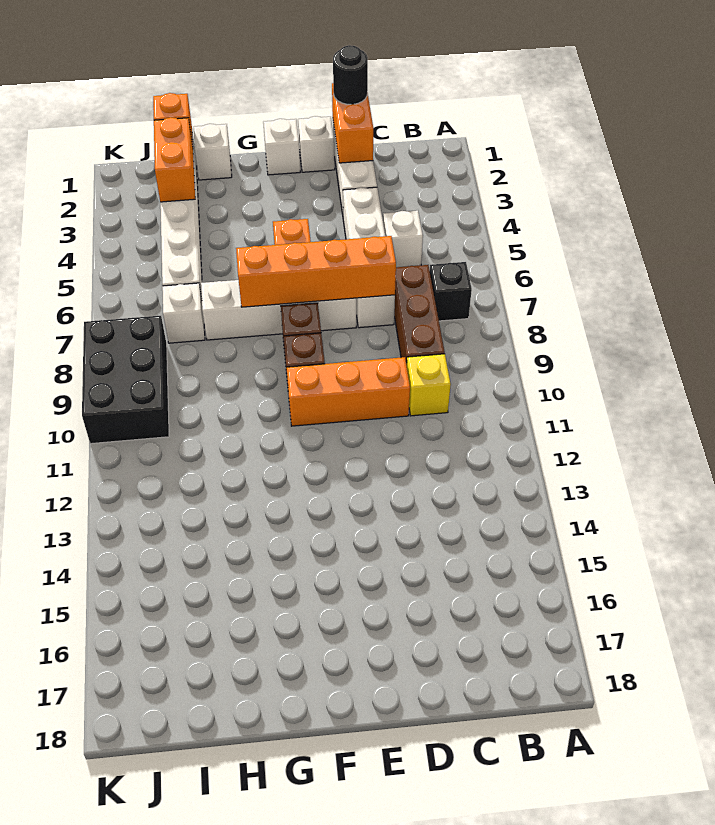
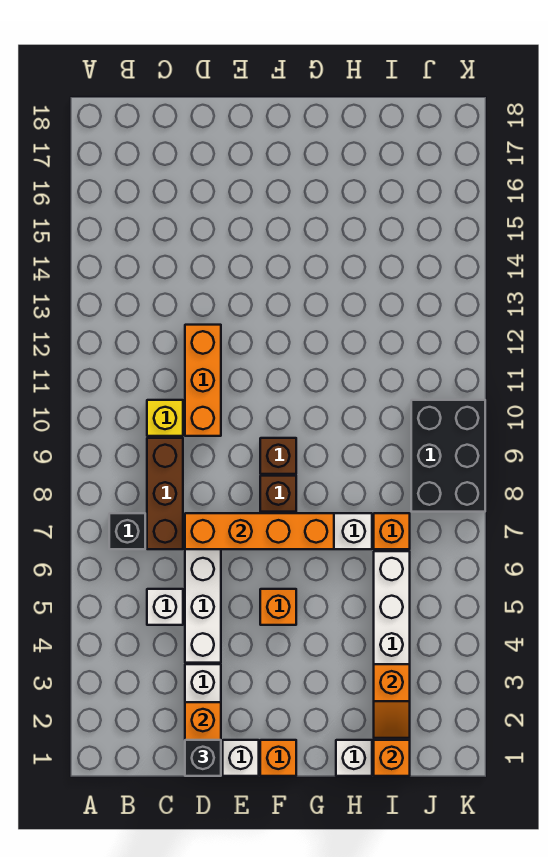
black round brick D1 level 3 -> black brick D1 level 3
orange brick D10:F10 level 1 -> orange brick D10:D12 level 1
white brick F1 level 1 -> orange brick F1 level 1
orange brick I2:I3 level 2 -> orange slope I2:I3 level 2 top 3
white brick I7 level 1 -> orange brick I7 level 1

